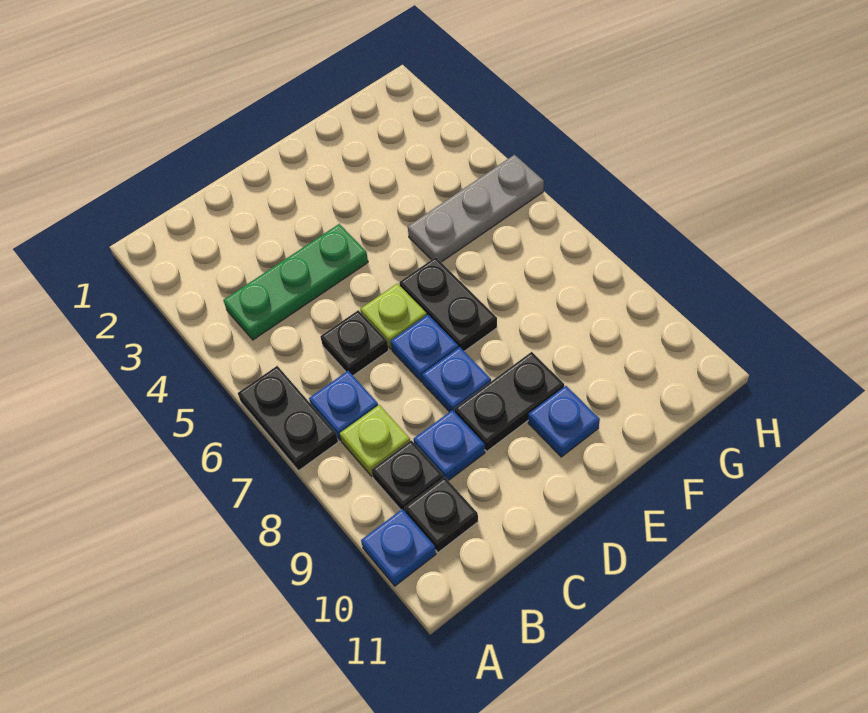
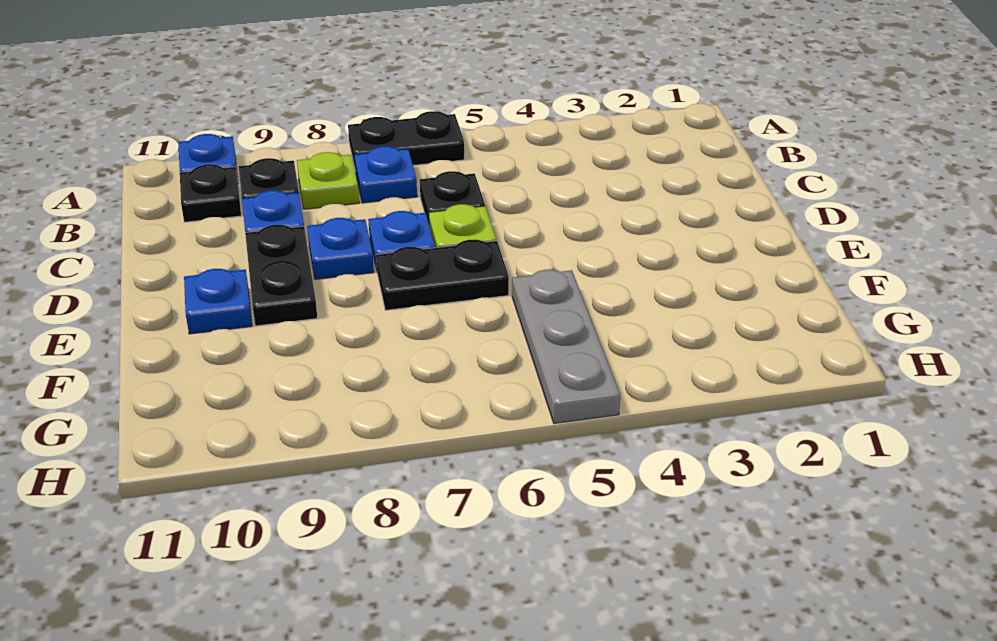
green plate B4:D4 level 1 -> none

